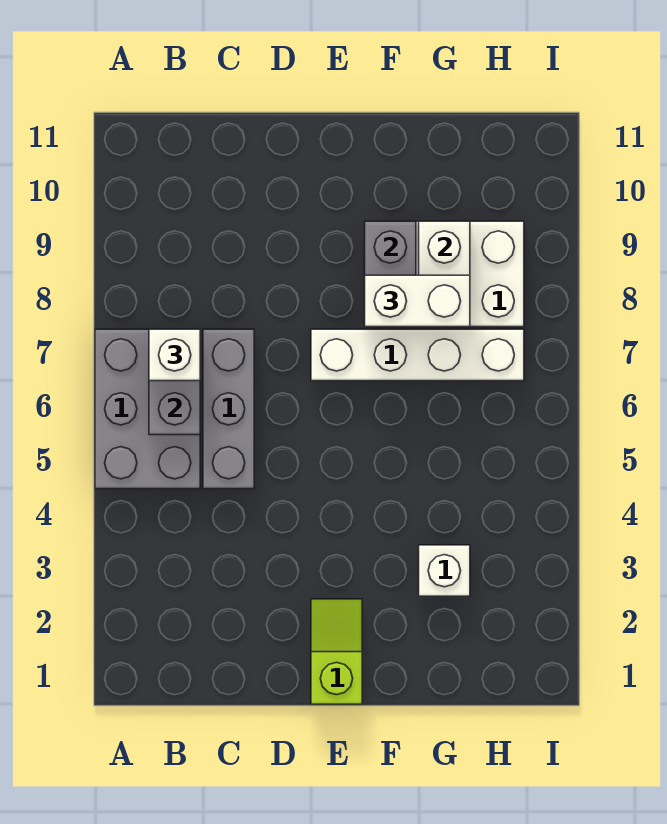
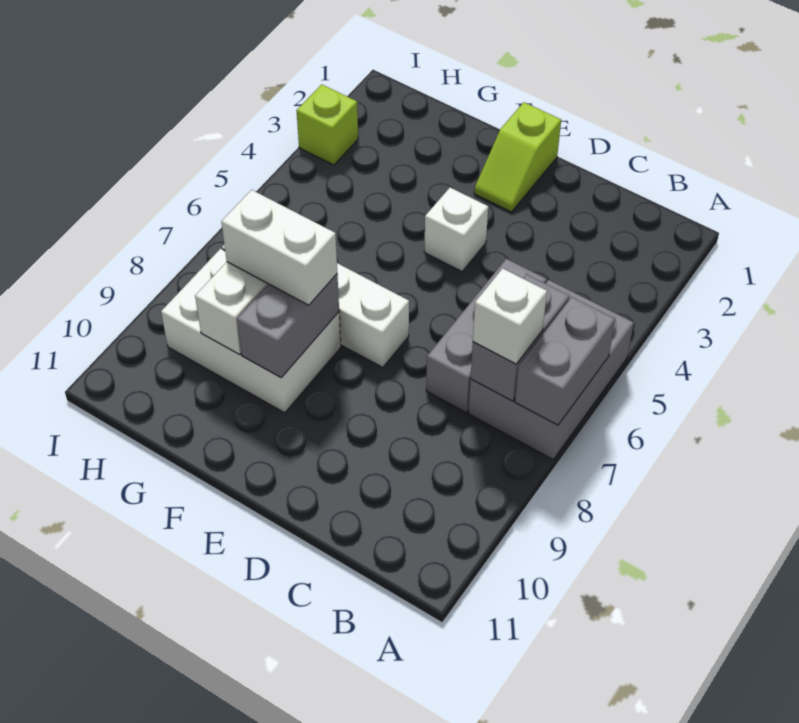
none -> grey brick A6:A7 level 2
white brick G3 level 1 -> white brick E4 level 1
none -> lime brick I3 level 1

